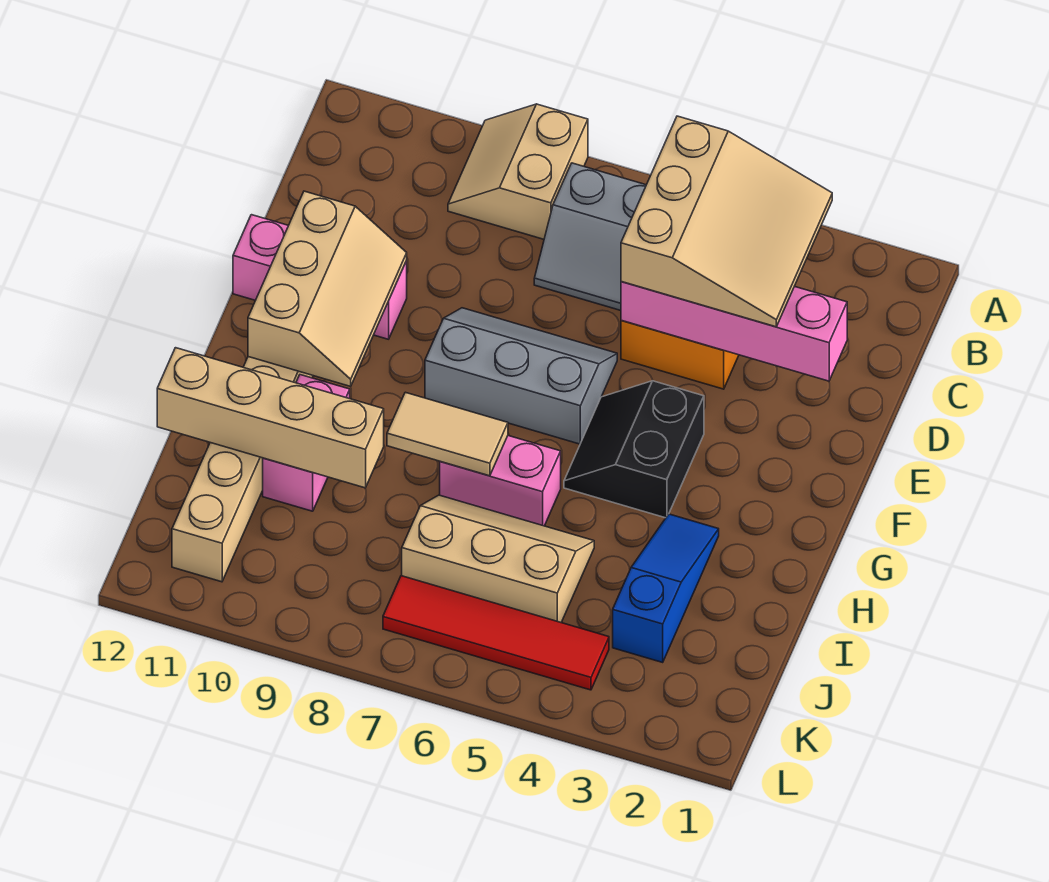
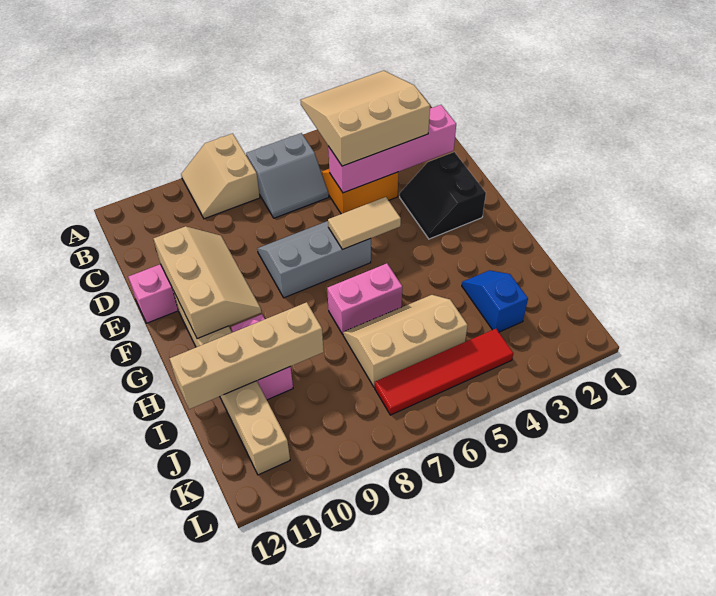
tan slope B3:D5 level 3 top 5 -> tan slope B3:D5 level 3 top D
black slope F4:G5 level 1 top 4 -> black slope E2:F3 level 1 top 2
blue slope H3:J3 level 1 top J -> blue slope I3:J3 level 1 top J
tan tile H7:H8 level 2 -> tan tile F5:F6 level 2

